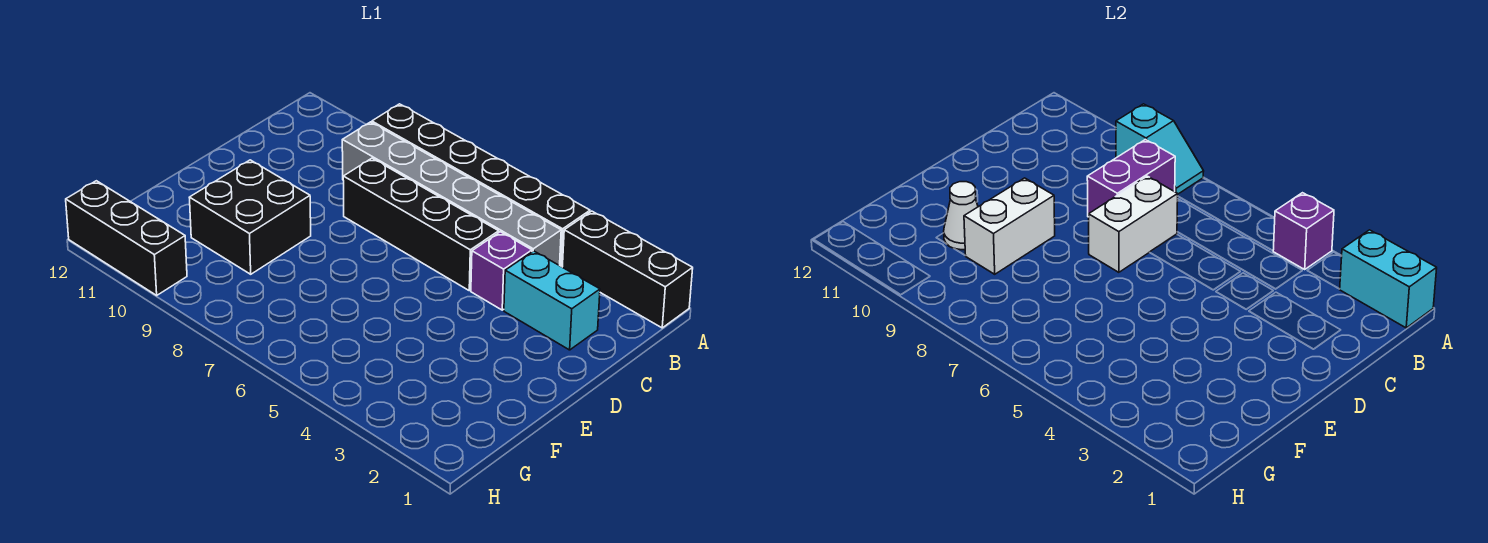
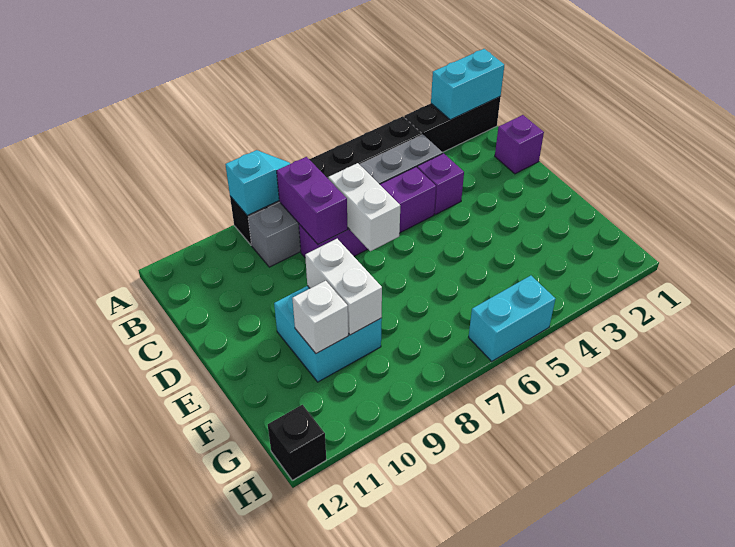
purple brick A4 level 2 -> purple brick C1 level 1
cyan brick C2:C3 level 1 -> cyan brick H5:H6 level 1
black brick C5:C8 level 1 -> purple brick C5:C8 level 1
black brick E9:F10 level 1 -> cyan brick E9:F10 level 1
white cone F10 level 2 -> white brick F10 level 2
black brick H10:H12 level 1 -> black brick H12 level 1

